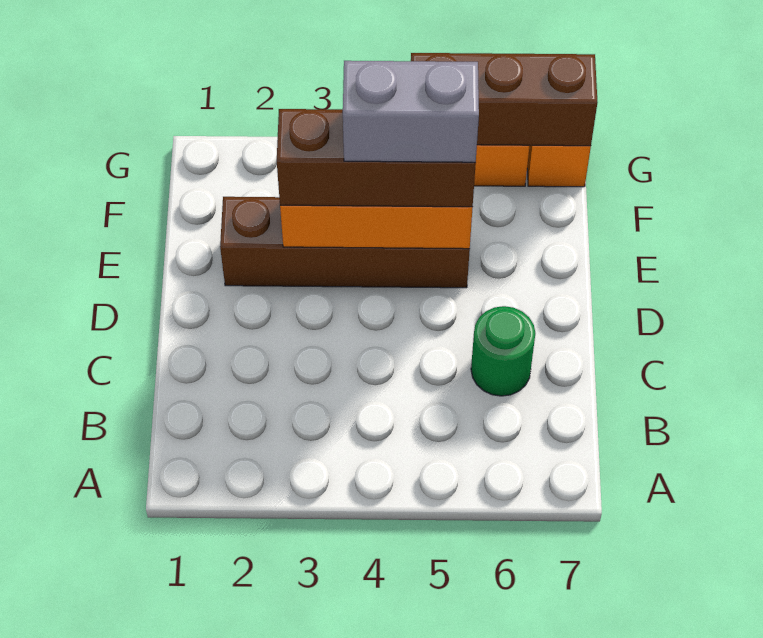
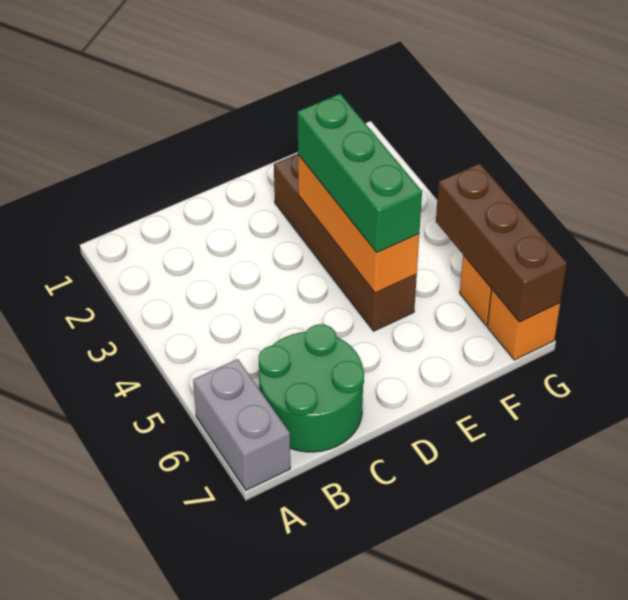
green round brick C6 level 1 -> green round brick B6:C7 level 1
brown brick E3:E5 level 3 -> green brick E3:E5 level 3
grey brick E4:E5 level 4 -> grey brick A6:A7 level 1

